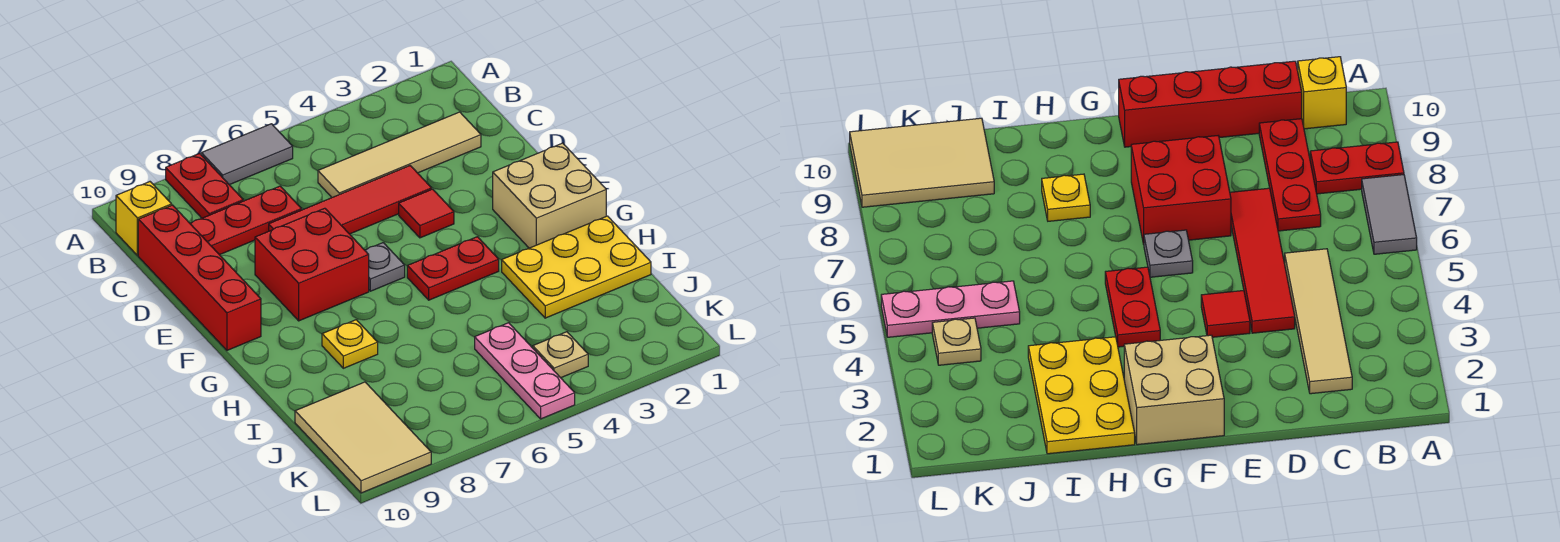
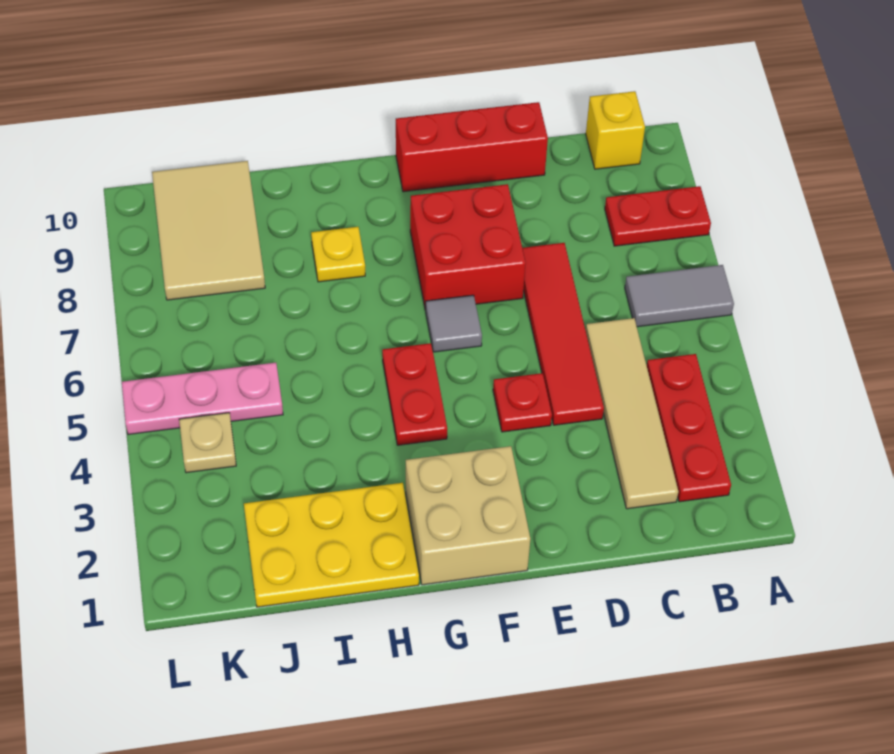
grey tile A6:A7 level 1 -> grey tile A6:B6 level 1
red plate C7:C9 level 1 -> red plate B2:B4 level 1
red brick C10:F10 level 1 -> red brick D10:F10 level 1
red tile E4 level 1 -> red plate E4 level 1
grey plate F6 level 1 -> grey tile F6 level 1
yellow plate H1:I3 level 1 -> yellow plate H1:J2 level 1
tan tile J9:L10 level 1 -> tan tile J8:K10 level 1

